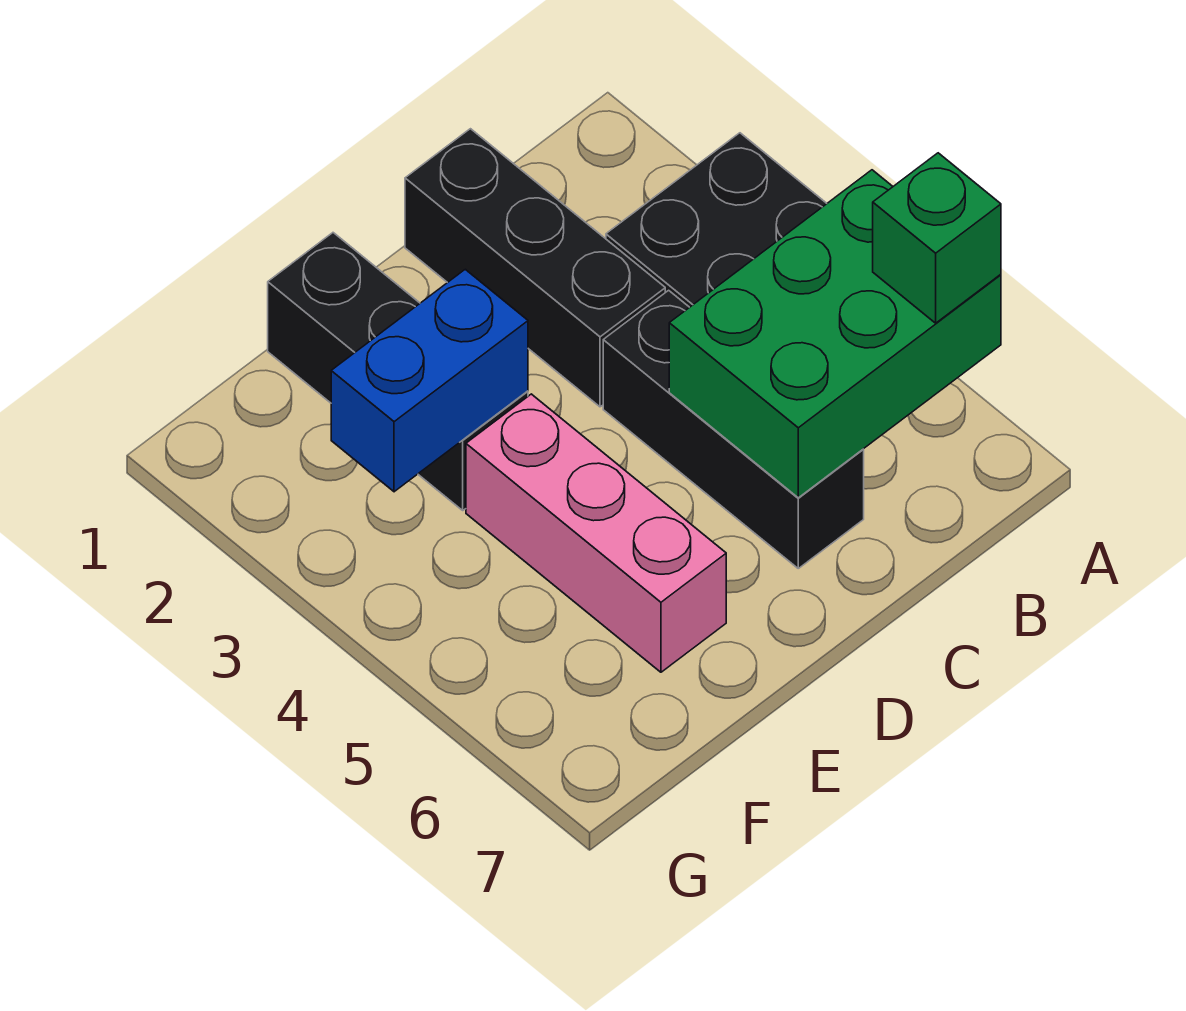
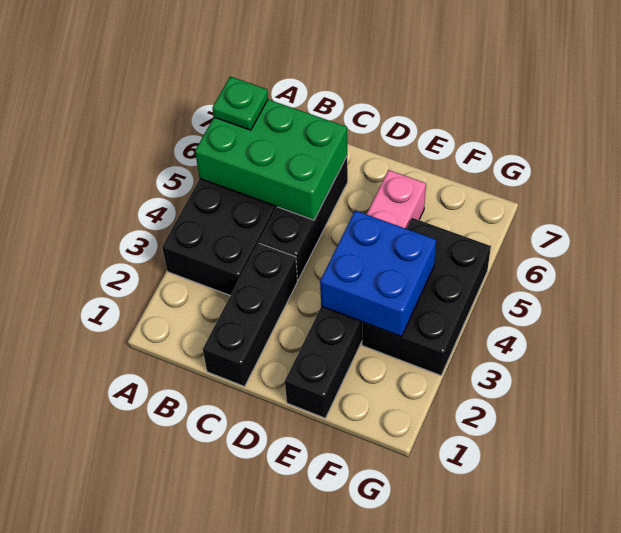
green brick A6 level 3 -> green plate A6 level 3
blue brick E3:F3 level 2 -> blue brick E3:F4 level 2
none -> black brick F3:G5 level 1

